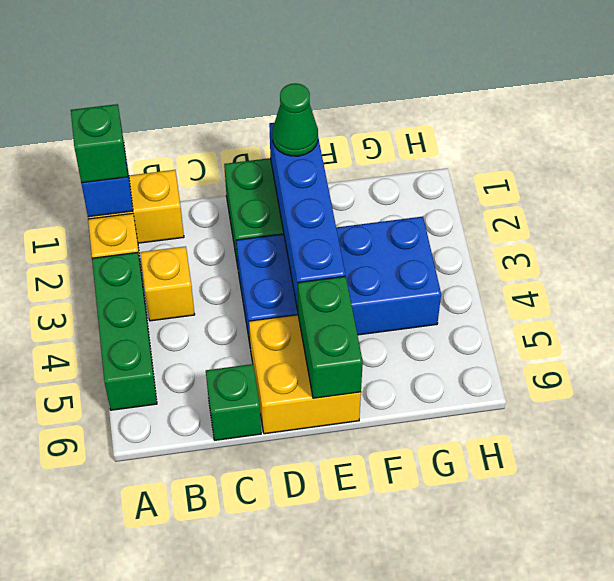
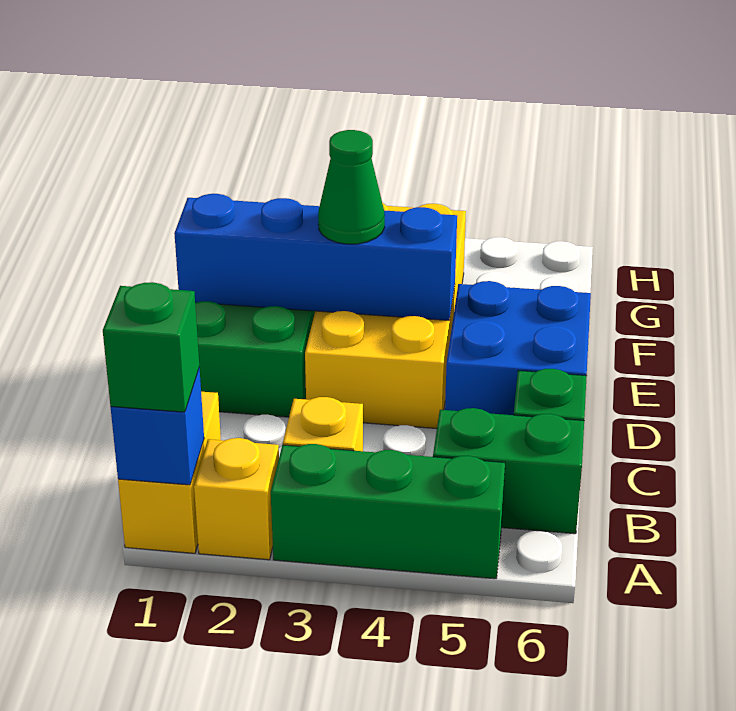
blue brick D3:G4 level 1 -> yellow brick D3:G4 level 1
yellow brick D5:E6 level 1 -> blue brick D5:E6 level 1
green cone E1 level 3 -> green cone E3 level 3
green brick E5:E6 level 2 -> green brick B5:B6 level 1

